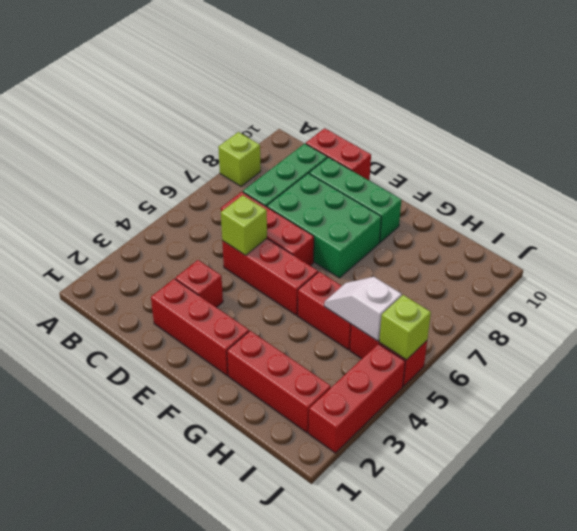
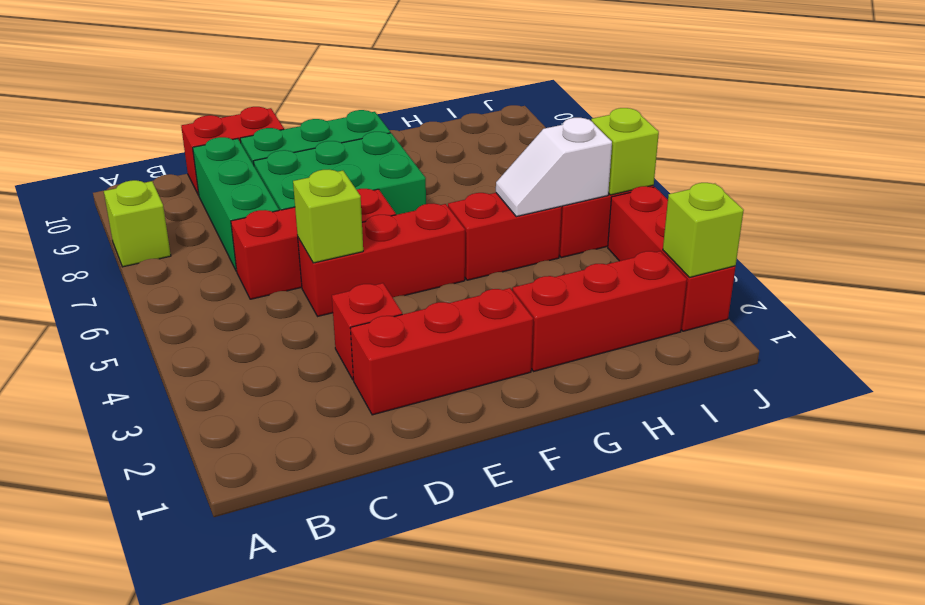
none -> lime brick J2 level 2

